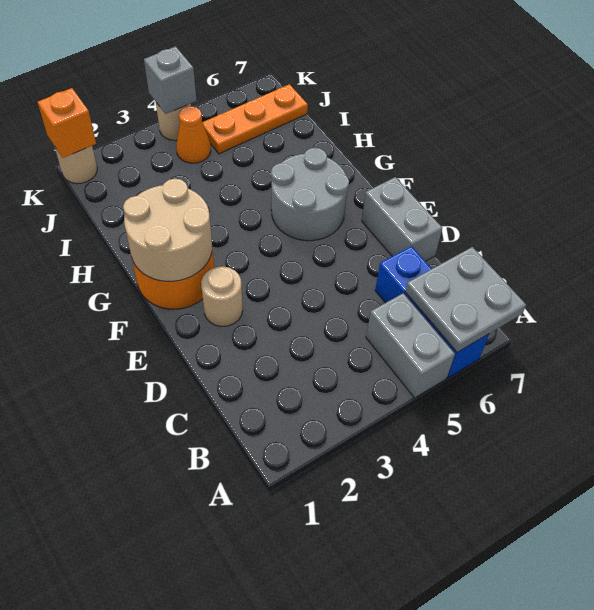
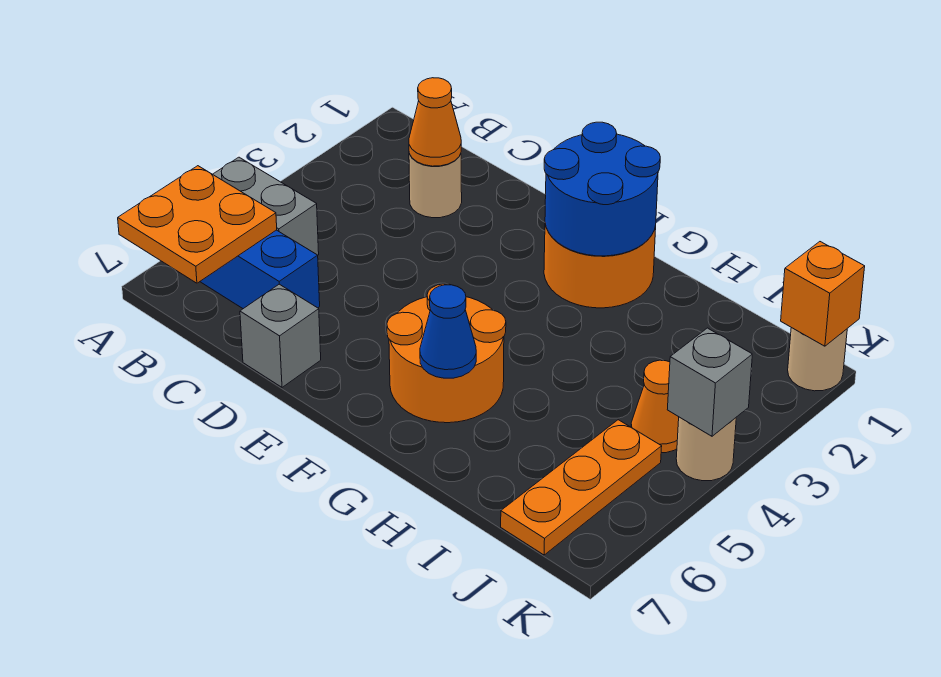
grey plate A6:B7 level 2 -> orange plate A6:B7 level 2
none -> orange cone C2 level 2
grey brick D7:E7 level 1 -> grey brick D7 level 1
tan round brick E2 level 1 -> tan round brick C2 level 1
tan round brick F1:G2 level 2 -> blue round brick F1:G2 level 2
grey round brick F5:G6 level 1 -> orange round brick F5:G6 level 1
none -> blue cone G6 level 2

